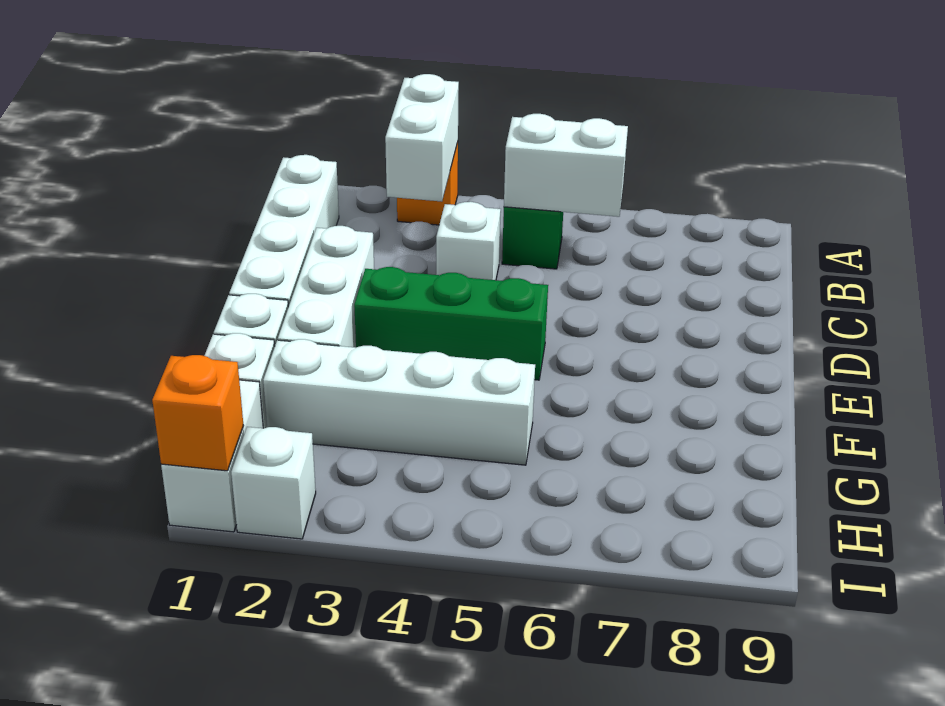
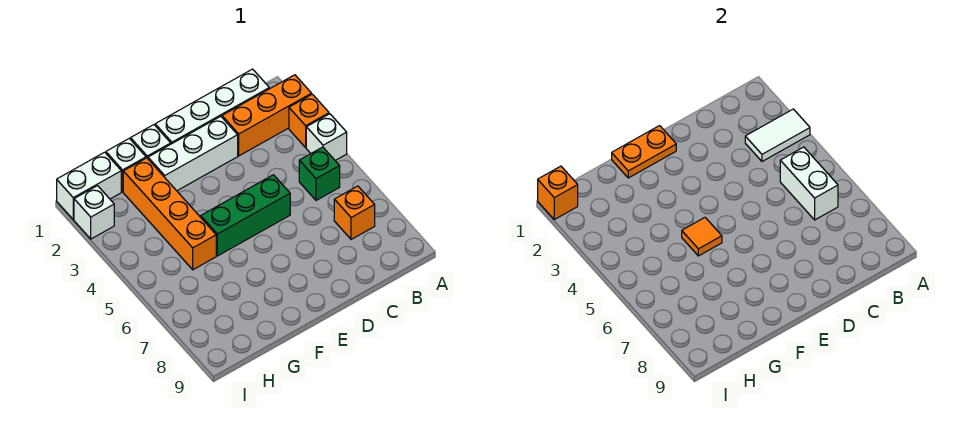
none -> orange brick A2:C2 level 1
white brick A3:B3 level 2 -> white tile A3:B3 level 2
none -> orange brick B7 level 1
white brick C4 level 1 -> white brick A4 level 1
none -> orange plate E1:F1 level 2
green brick E3:E5 level 1 -> green brick D5:F5 level 1
none -> orange tile F5 level 2
white brick G2:G5 level 1 -> orange brick G2:G5 level 1

